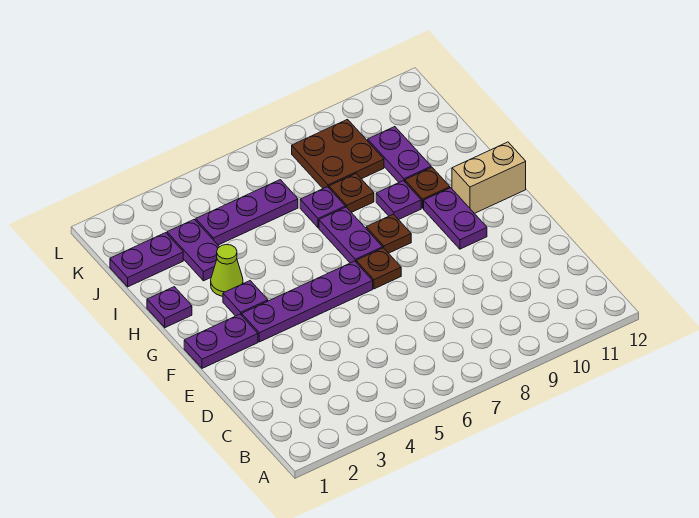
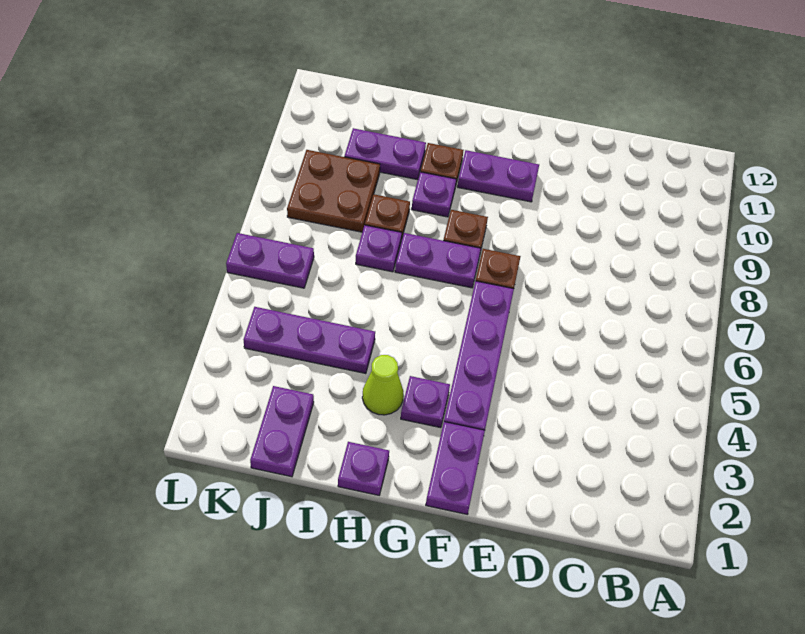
tan brick G11:G12 level 1 -> none
purple plate I3:J3 level 1 -> purple plate K6:L6 level 1
purple plate J4:J6 level 1 -> purple plate I4:K4 level 1

